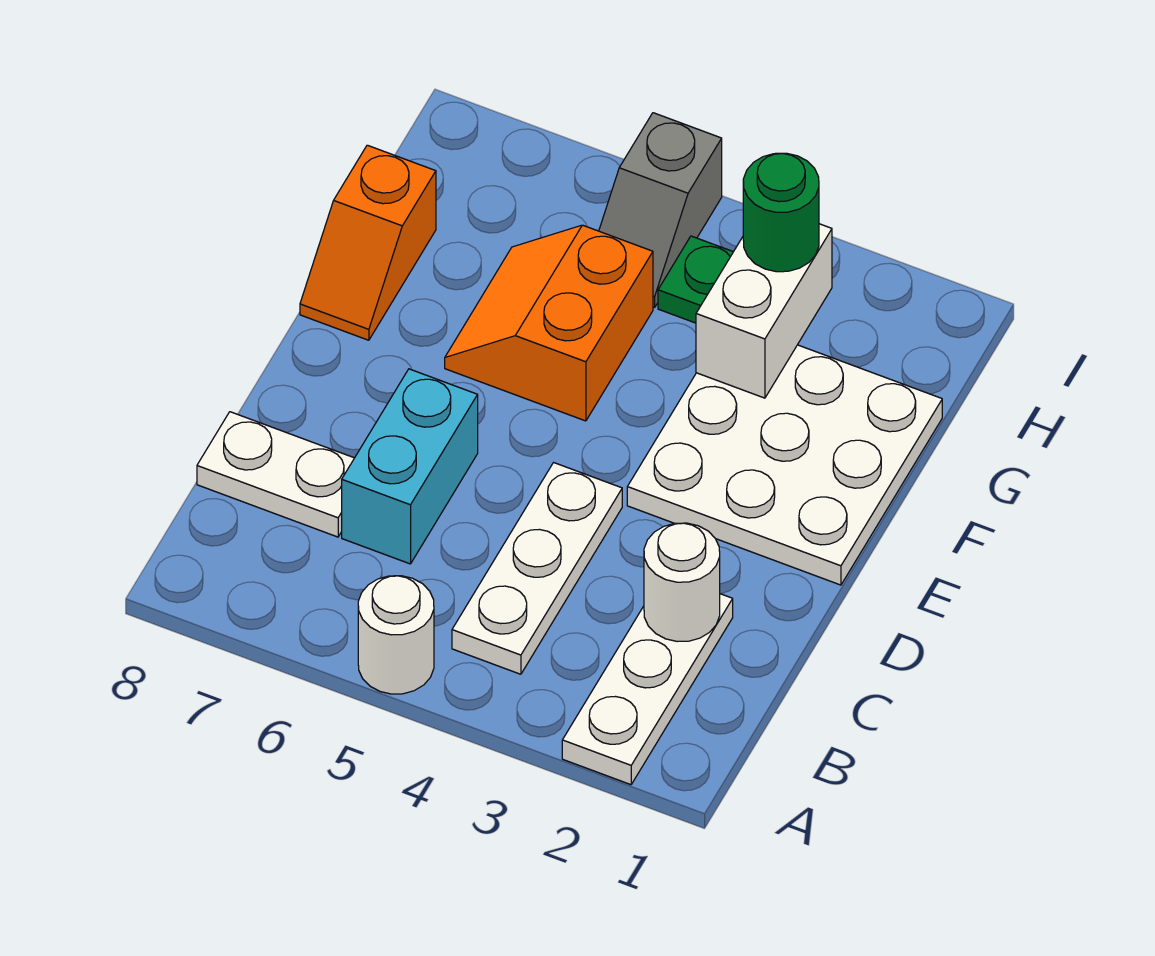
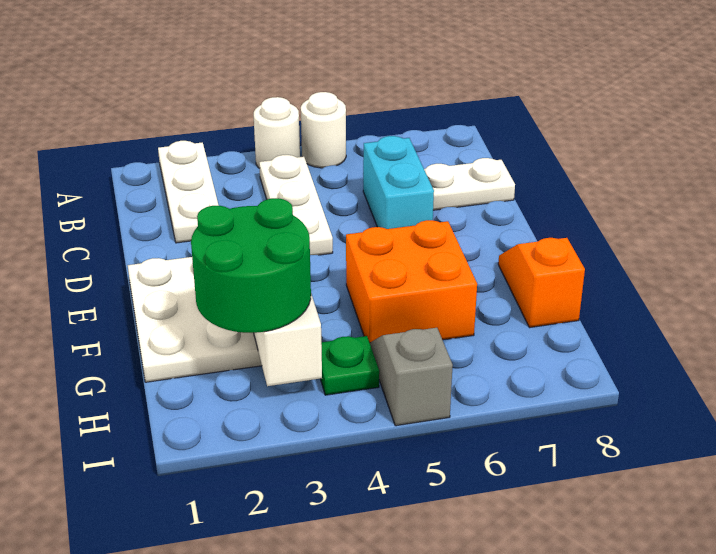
white round brick C2 level 2 -> white round brick A4 level 1
orange slope F5:G6 level 1 top 5 -> orange brick F5:G6 level 1
green round brick H3 level 3 -> green round brick G2:H3 level 3

